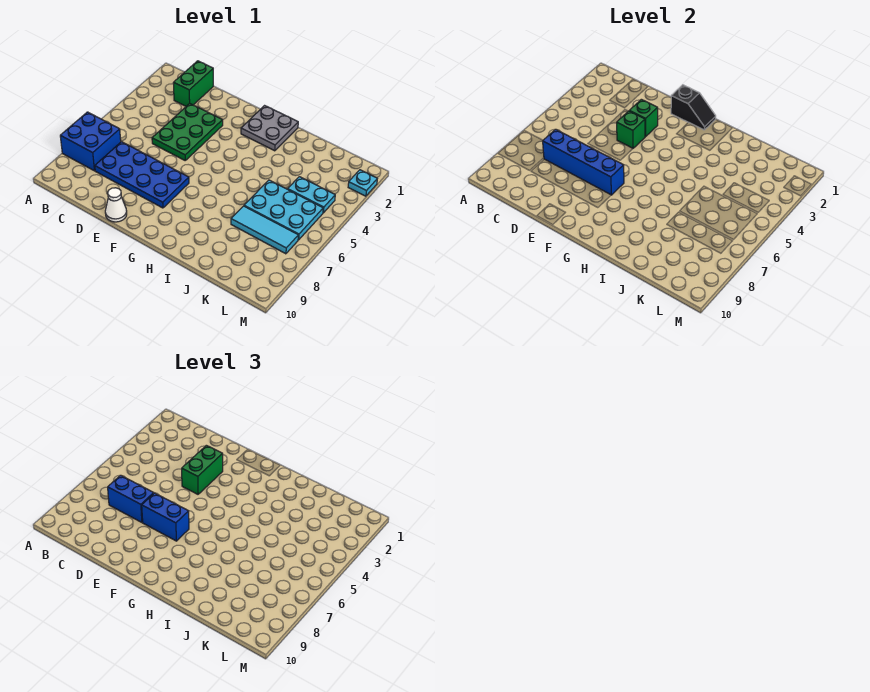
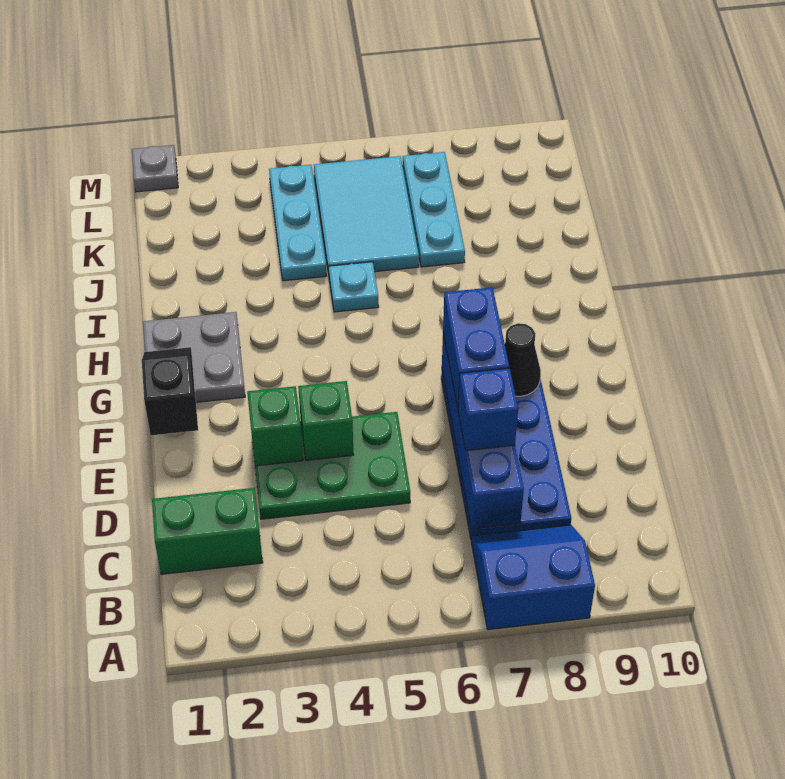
blue brick A7:B8 level 1 -> blue slope A7:B8 level 1 top A
blue brick C7:D7 level 3 -> blue brick D7 level 3
green brick E3:E4 level 3 -> none
white cone E10 level 1 -> none
none -> black cone F8 level 2
cyan plate J5:L6 level 1 -> cyan tile J5:L6 level 1
cyan tile J7:L7 level 1 -> cyan plate J7:L7 level 1
cyan plate K4:L4 level 1 -> cyan plate J4:L4 level 1
none -> grey plate M1 level 1
cyan plate M2 level 1 -> cyan plate I5 level 1

